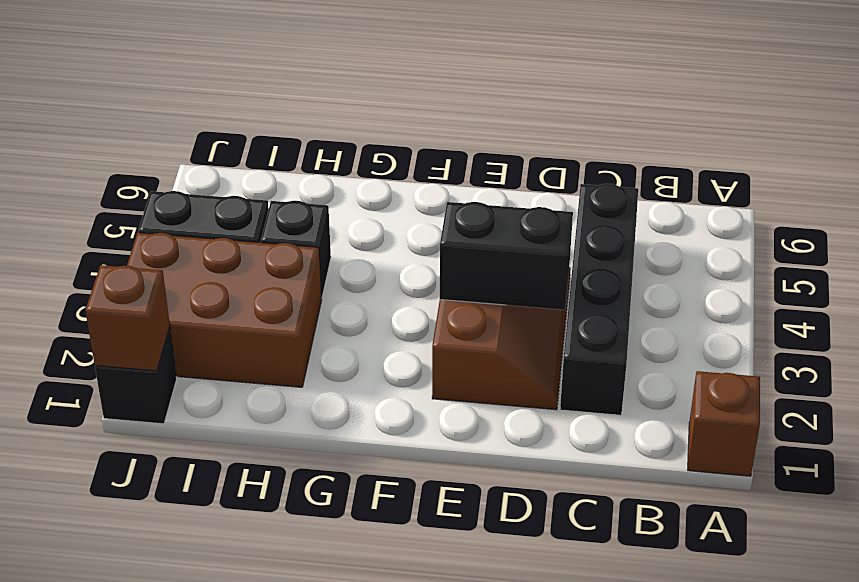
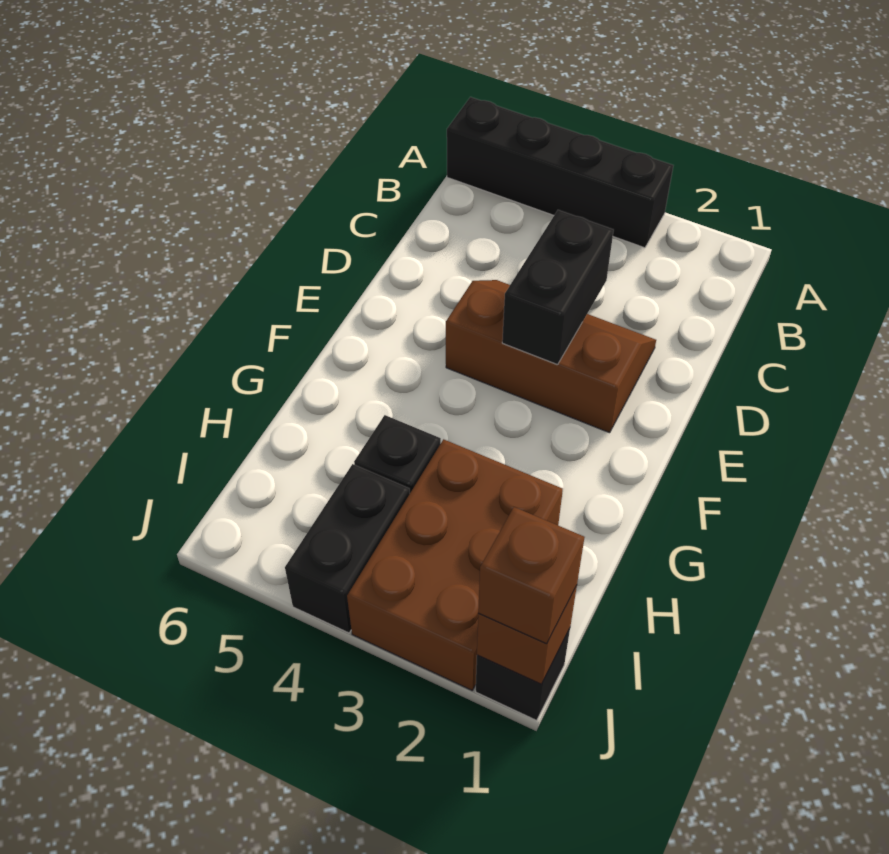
brown brick A1 level 1 -> brown brick J1 level 3
black brick C2:C5 level 1 -> black brick A3:A6 level 1

